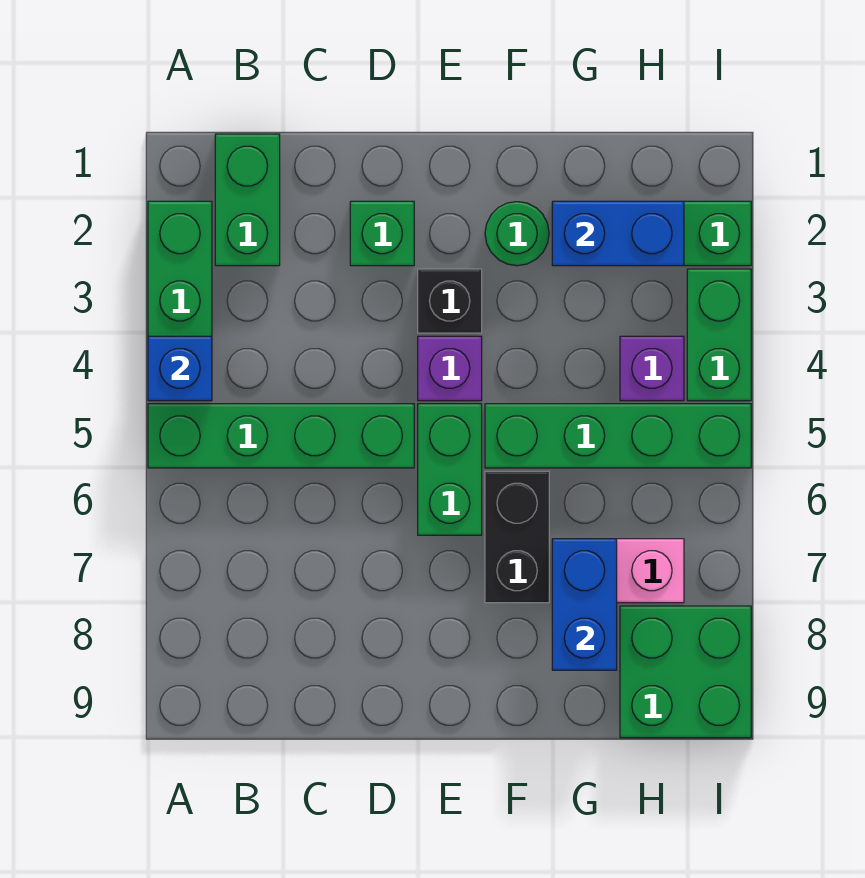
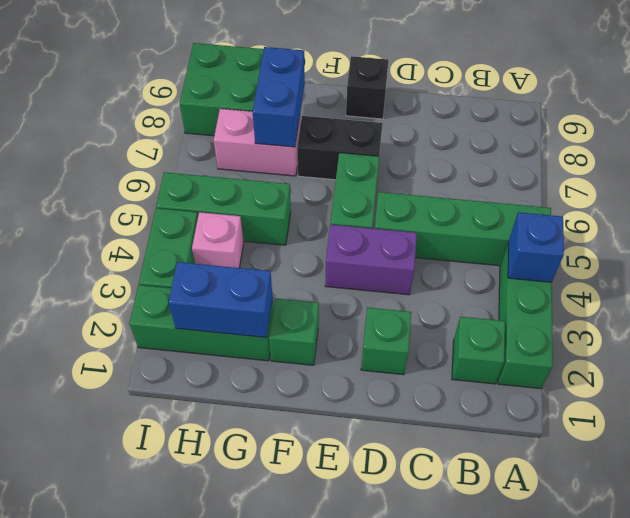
green brick B1:B2 level 1 -> green brick B2 level 1
black brick E3 level 1 -> black brick E9 level 1
purple brick E4 level 1 -> purple brick D4:E4 level 1
green round brick F2 level 1 -> green brick F2 level 1
green brick F5:I5 level 1 -> green brick G5:I5 level 1
black brick F6:F7 level 1 -> black brick E7:F7 level 1
purple brick H4 level 1 -> pink brick H4 level 1

